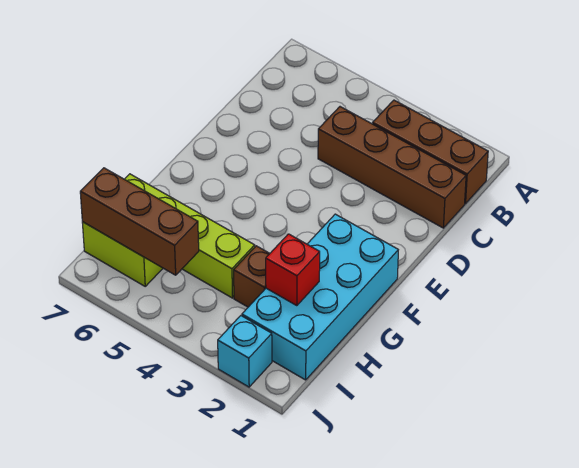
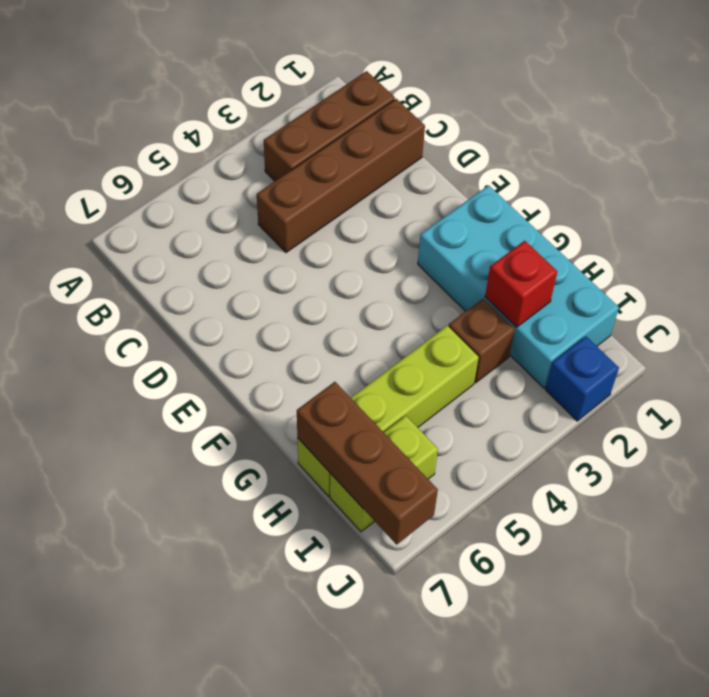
brown brick I5:I7 level 2 -> brown brick H7:J7 level 2
cyan brick J2 level 1 -> blue brick J2 level 1

